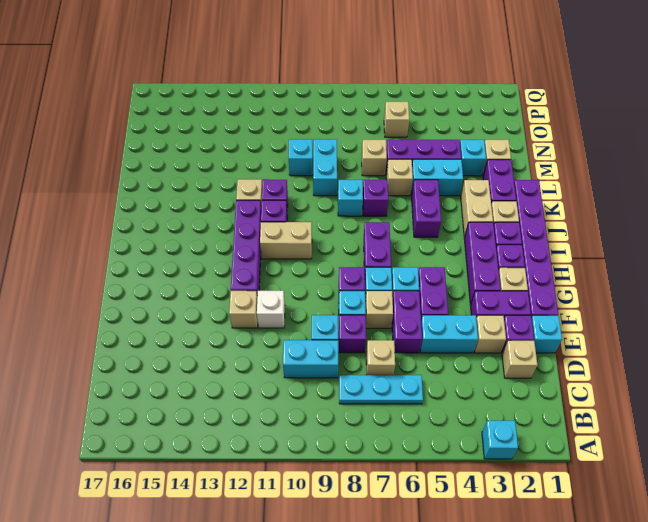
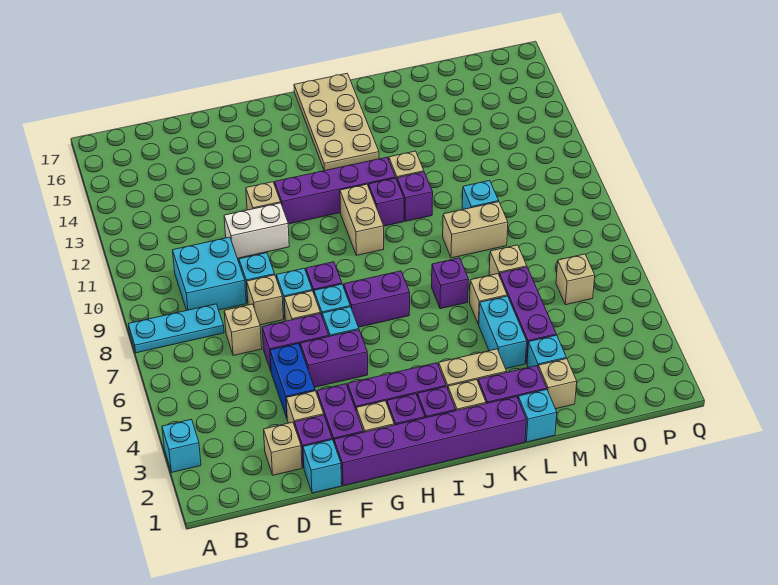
cyan plate C6:C8 level 1 -> cyan plate A8:C8 level 1
cyan brick D9:D10 level 1 -> cyan brick C9:D10 level 1
cyan brick E4:E5 level 1 -> blue brick E4:E5 level 1
purple brick E8 level 1 -> tan brick E8 level 1
white brick F11 level 1 -> white brick E11:F11 level 1
none -> tan plate I14:J17 level 1
purple brick J5:K5 level 1 -> none
cyan brick K8 level 1 -> cyan brick L1 level 1
cyan brick L9:M9 level 1 -> tan brick L9:M9 level 1

